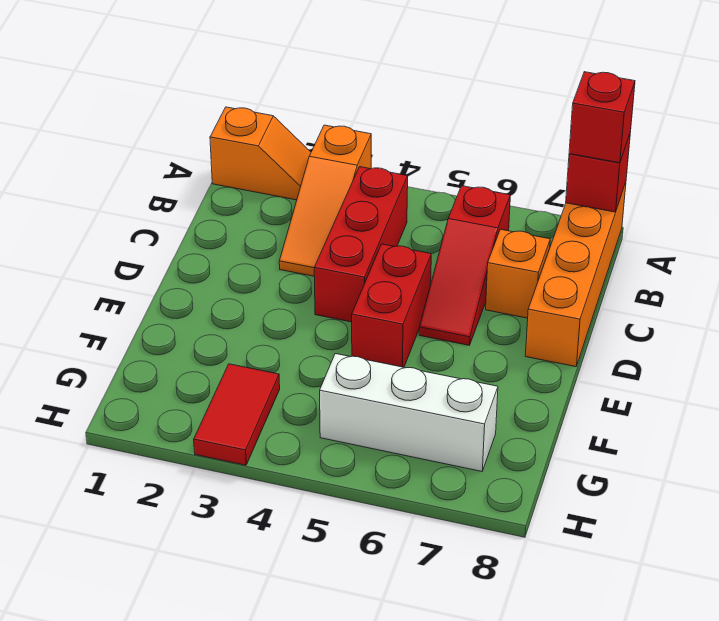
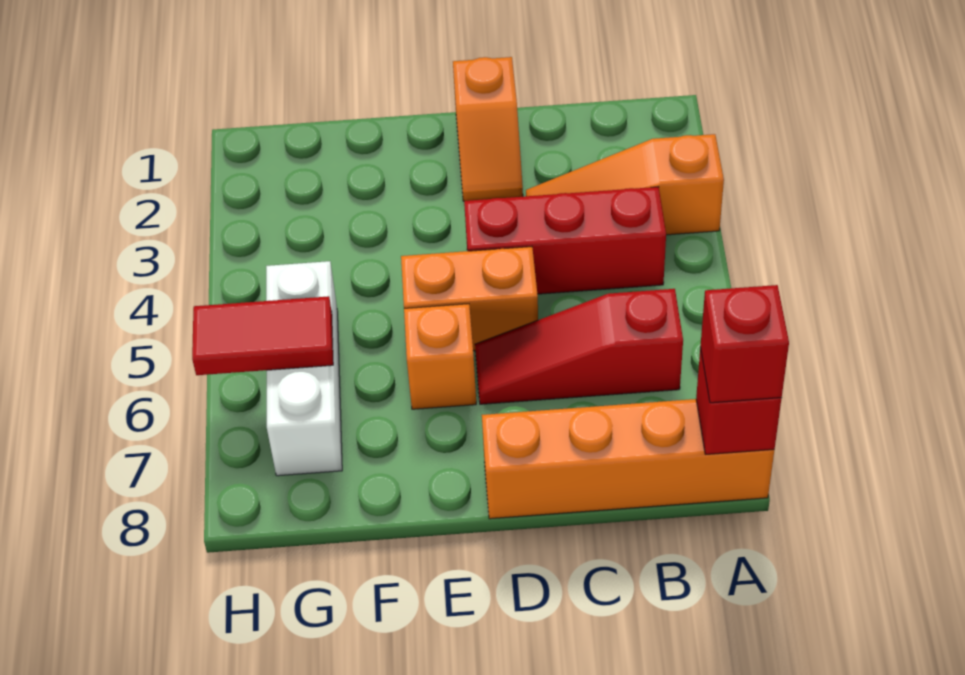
orange slope A1:A2 level 1 top 1 -> orange slope D1:D2 level 1 top 1
orange brick C7 level 1 -> orange brick E6 level 1
red brick D5:E5 level 1 -> orange brick D5:E5 level 1
red tile G3:H3 level 1 -> red tile G6:H6 level 2

